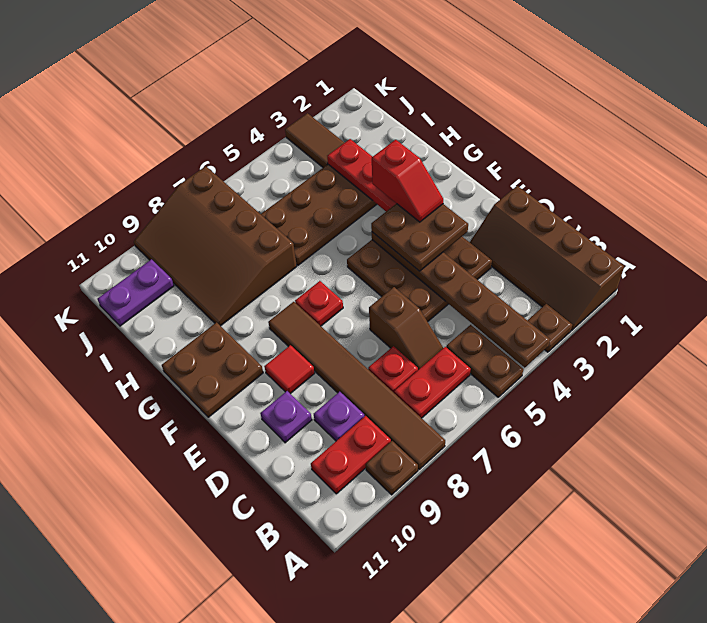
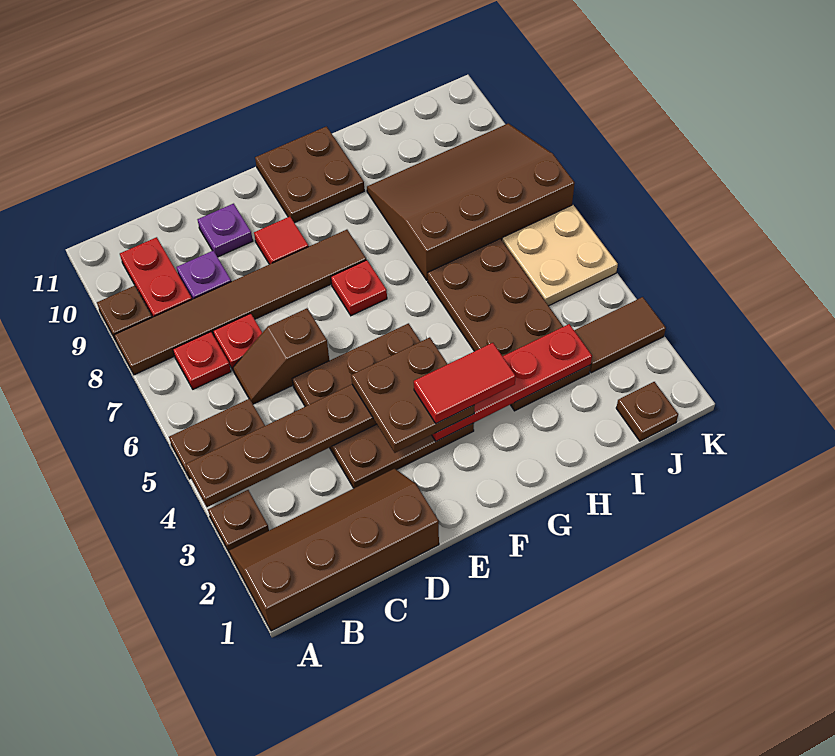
red plate B6:B7 level 1 -> red plate B7 level 1
red slope F3:G3 level 4 top G -> red tile F3:G3 level 4
none -> brown plate J1 level 1
none -> tan plate J5:K6 level 1
purple plate J10:J11 level 1 -> none

